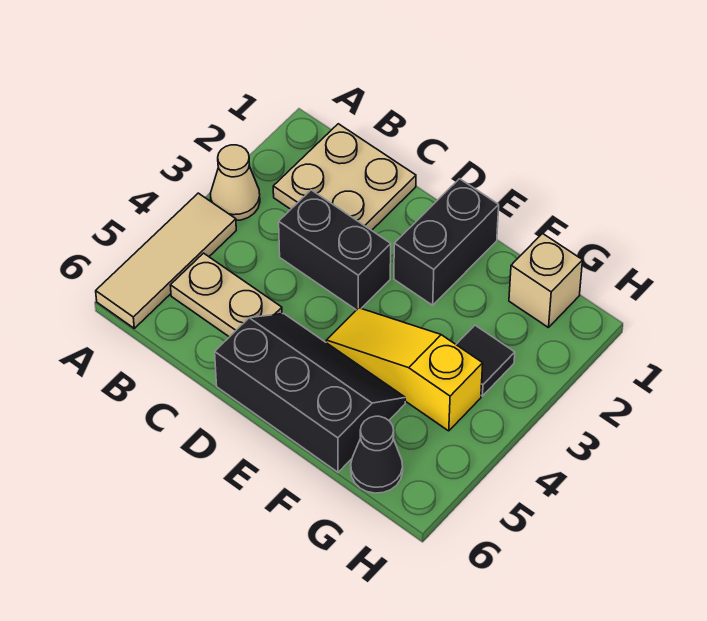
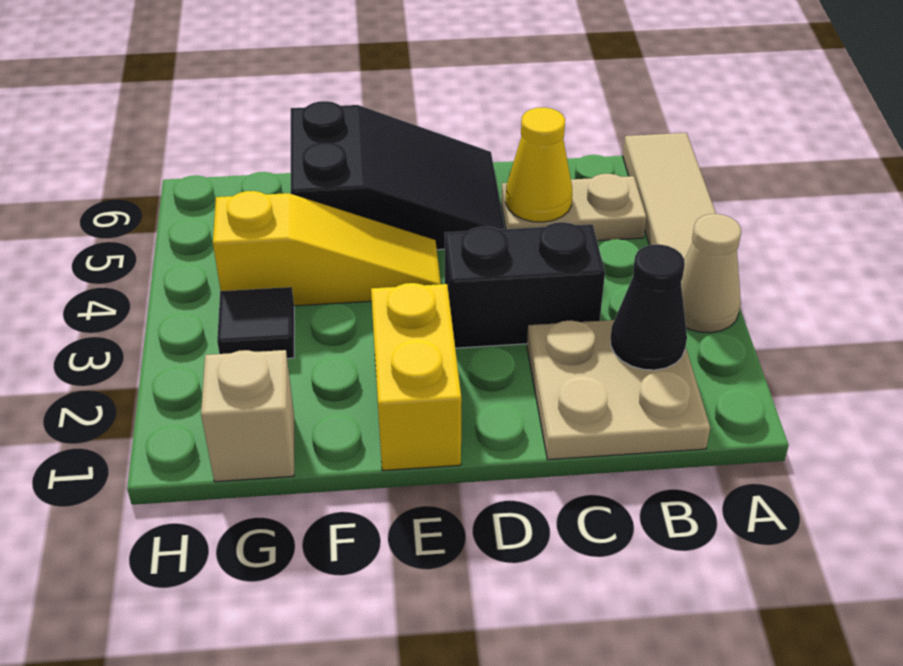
none -> yellow cone C5 level 2
black slope D5:F6 level 1 top 6 -> black slope D5:F6 level 1 top F
black brick E1:E2 level 1 -> yellow brick E1:E2 level 1
black cone G6 level 1 -> black cone B2 level 2

